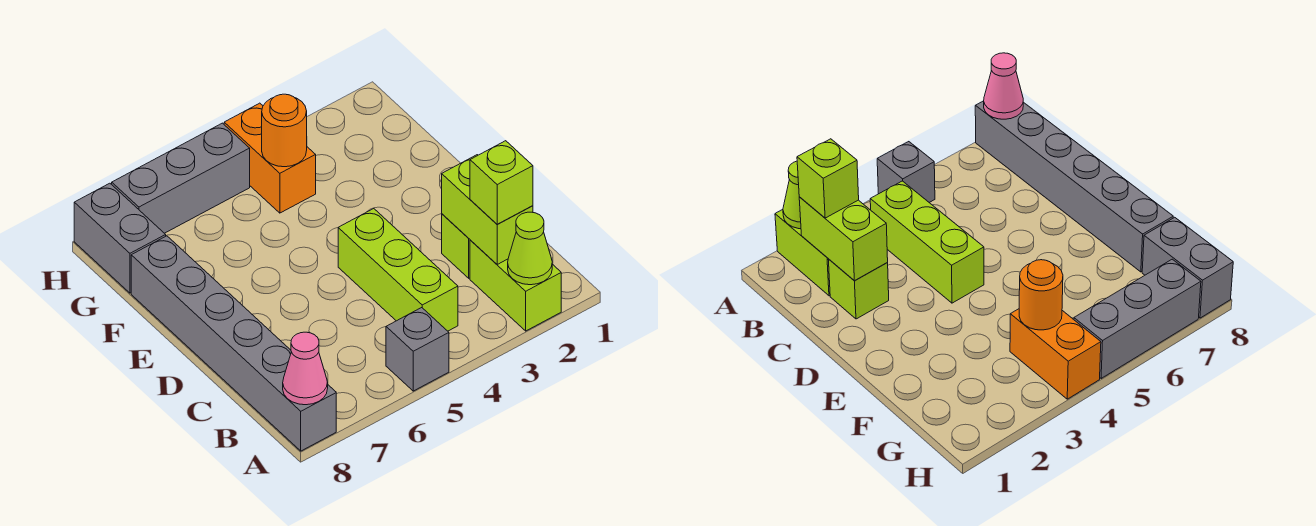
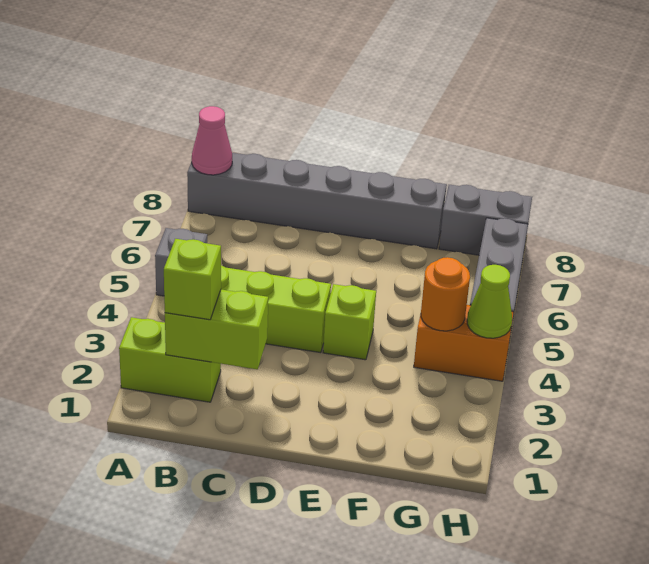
lime cone A2 level 2 -> lime cone H4 level 2
lime brick C2 level 1 -> lime brick E4 level 1

